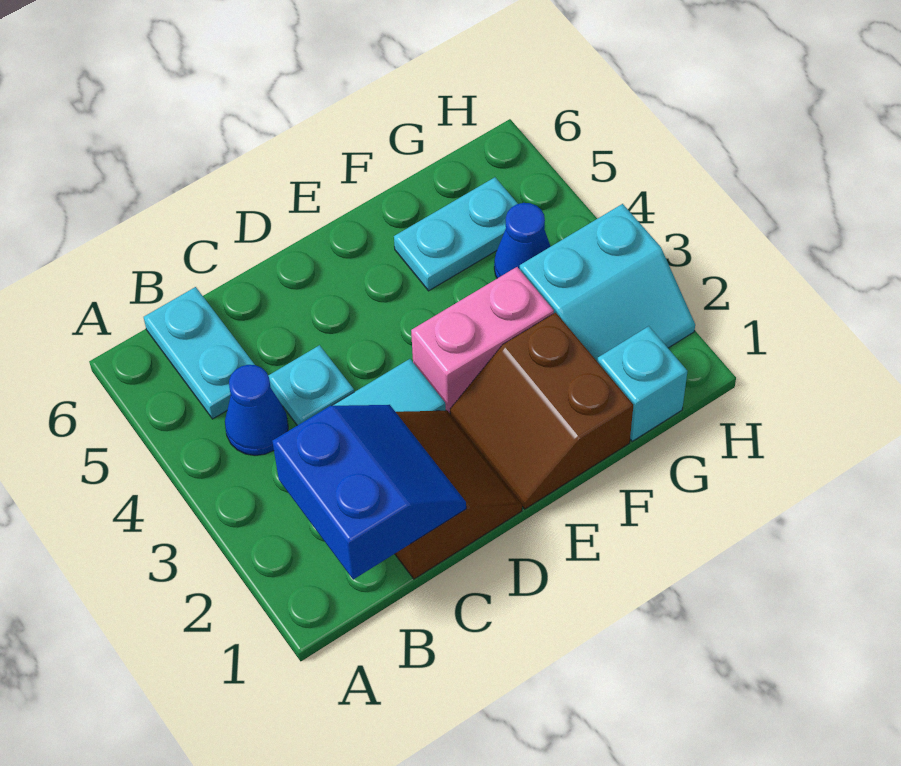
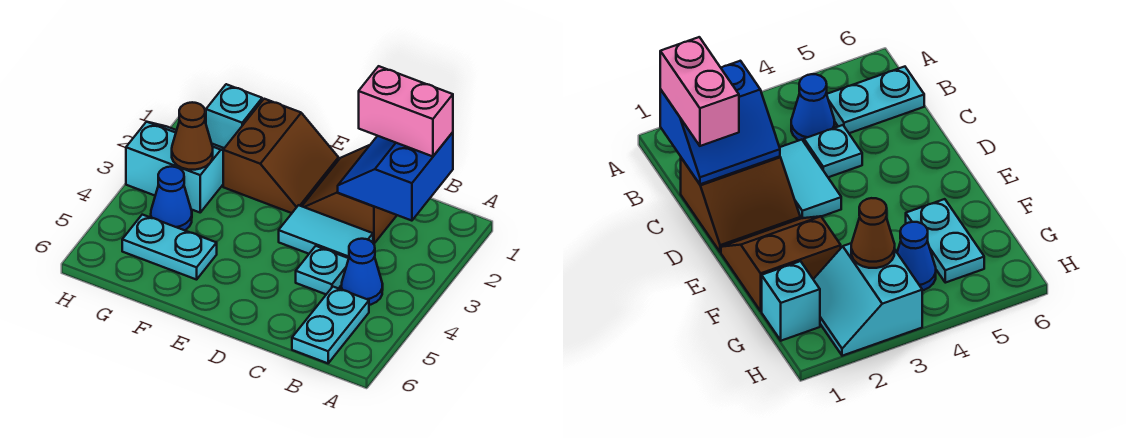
pink brick E3:F3 level 1 -> pink brick B1:C1 level 3
none -> brown cone G3 level 2

